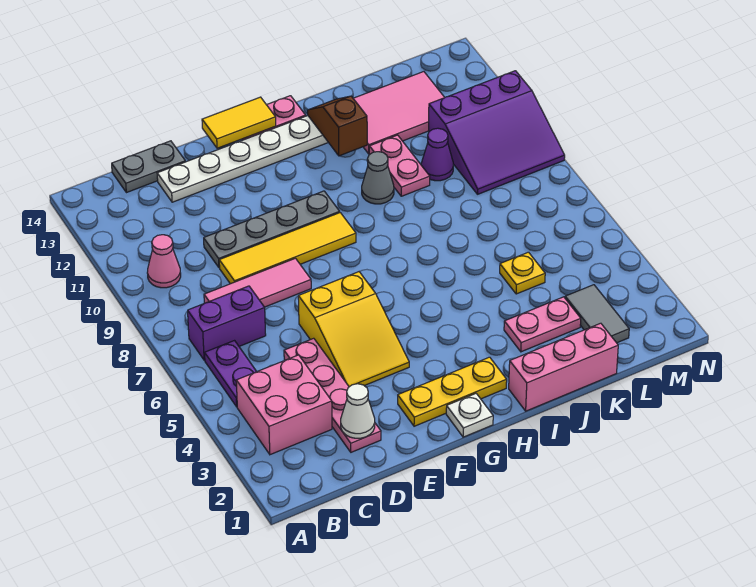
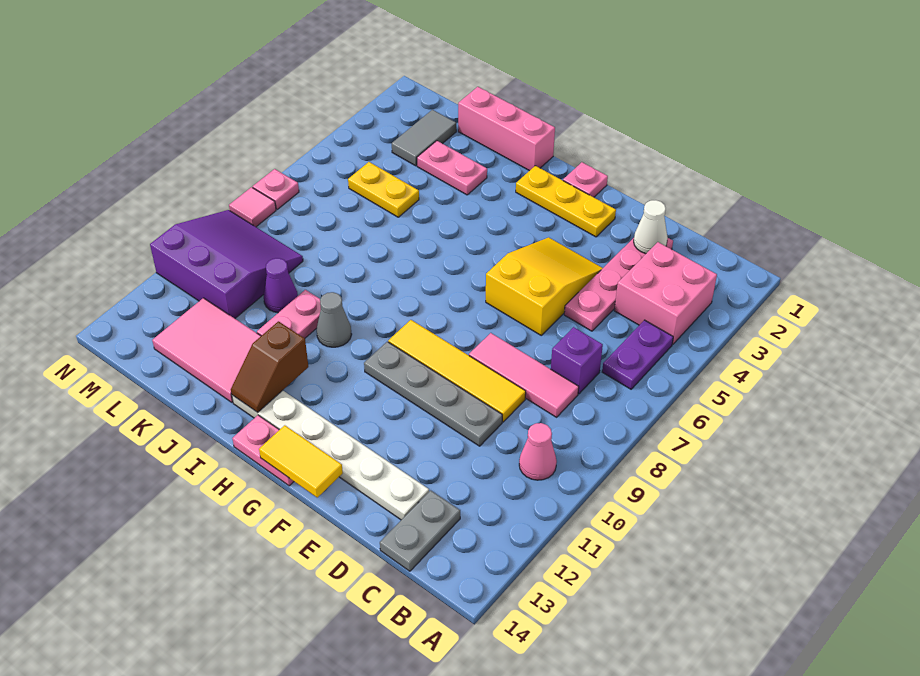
purple brick B7:C7 level 1 -> purple brick C7 level 1
grey plate C14:D14 level 1 -> grey plate C13:C14 level 1
white plate G1 level 1 -> pink plate G1 level 1
yellow plate K5 level 1 -> yellow plate K5:L5 level 1
none -> pink plate N7 level 1
none -> pink tile N8 level 1

